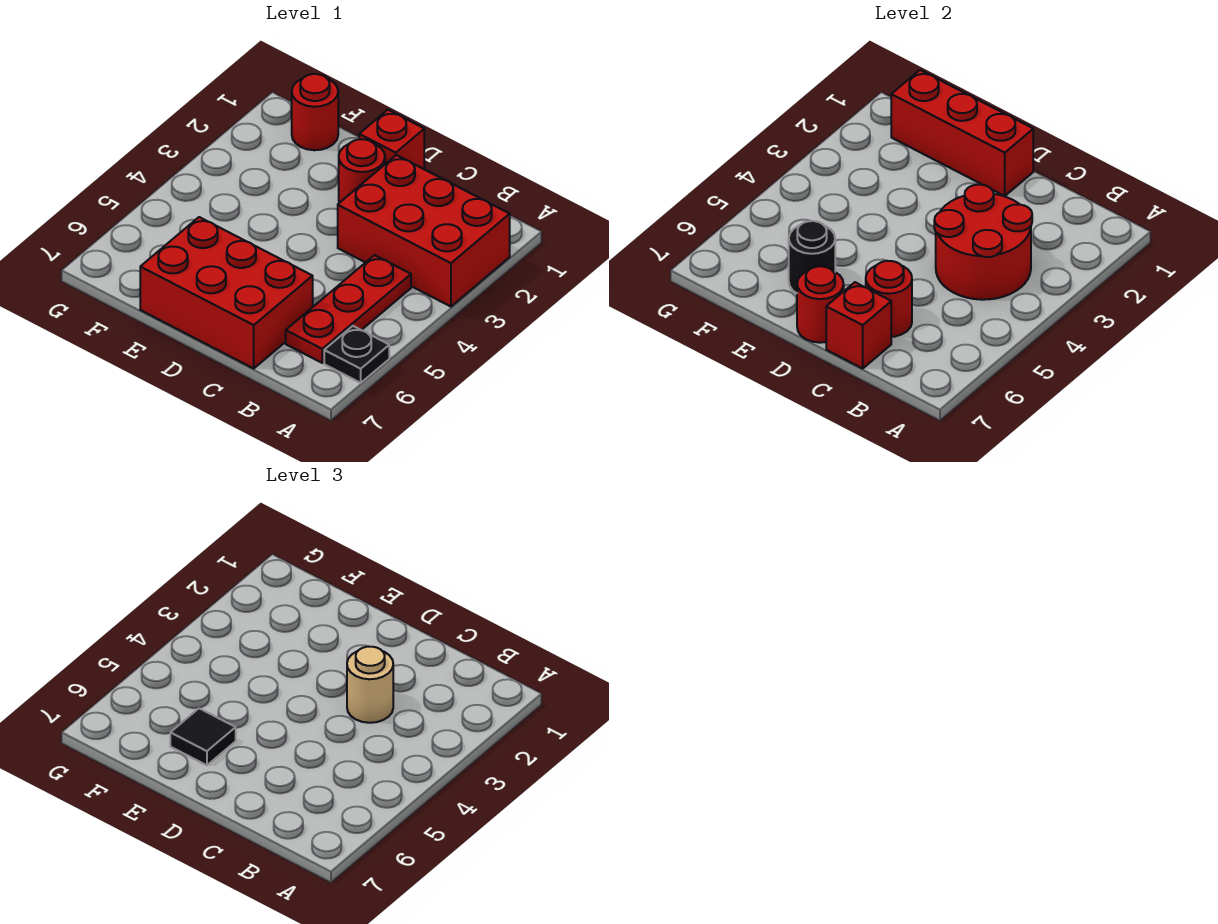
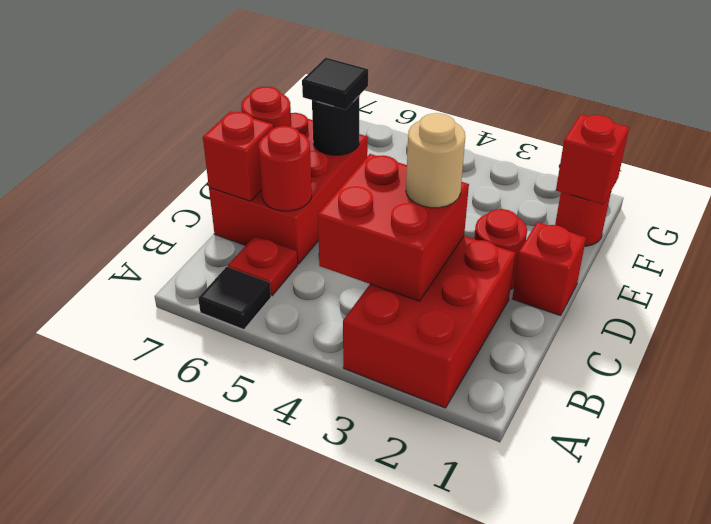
black plate A6 level 1 -> black tile A6 level 1
red round brick B3:C4 level 2 -> red brick B3:C4 level 2
red plate B4:B6 level 1 -> red plate B6 level 1
red brick D1:F1 level 2 -> red brick F1 level 2

